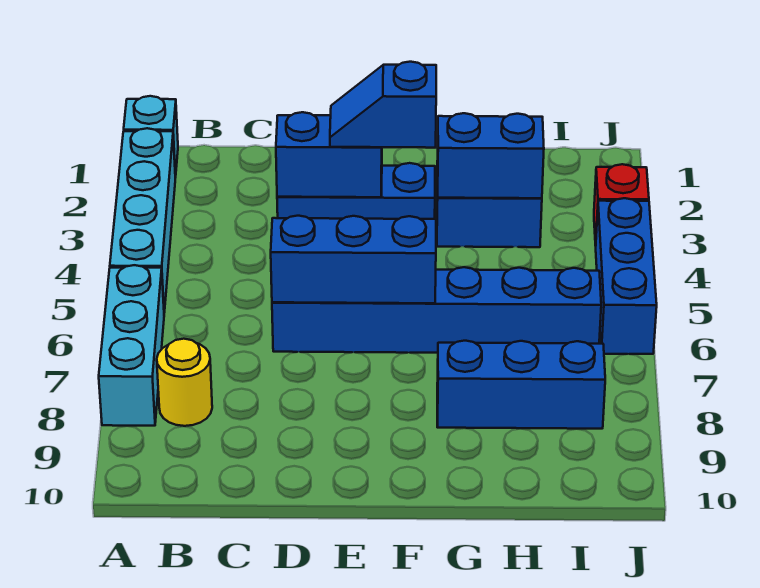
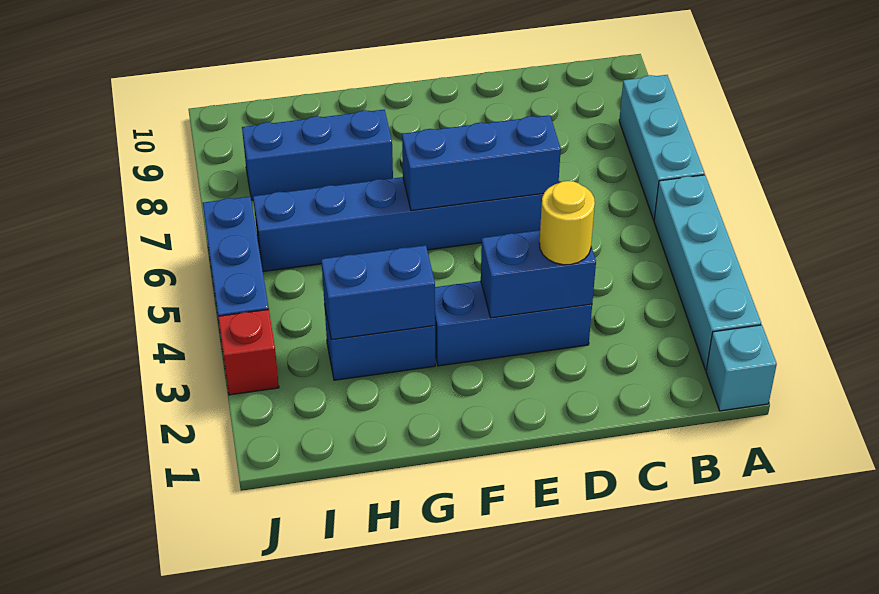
yellow round brick B8 level 1 -> yellow round brick D3 level 3
blue slope E3:F3 level 3 top F -> none

